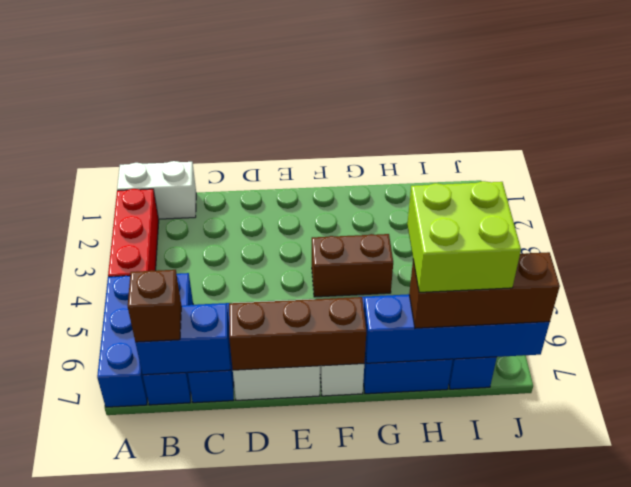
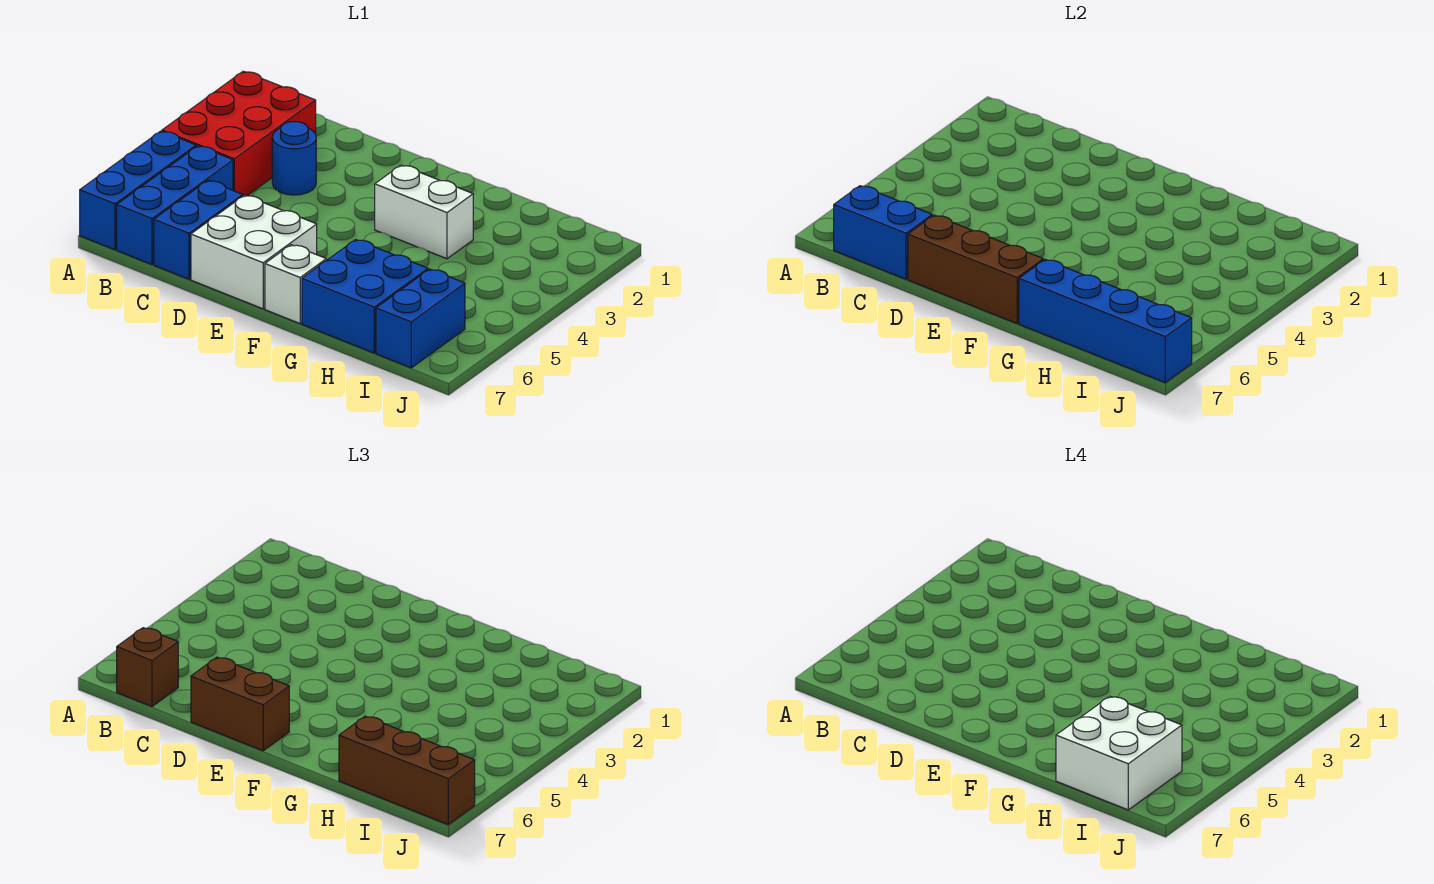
white brick A1:B1 level 1 -> white brick F3:G3 level 1
red brick A2:A4 level 1 -> red brick A2:B4 level 1
none -> blue round brick C3 level 1
brown brick F4:G4 level 1 -> brown brick D7:E7 level 3
lime brick H6:I7 level 4 -> white brick H6:I7 level 4

